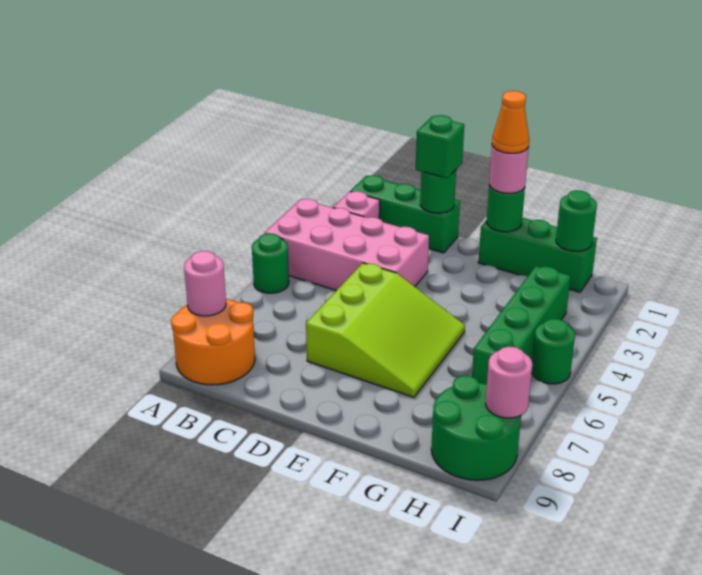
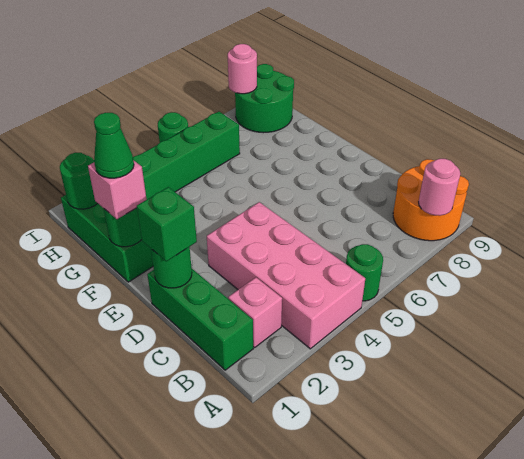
lime slope D5:F7 level 1 top D -> none
pink round brick F1 level 3 -> pink brick F1 level 3
orange cone F1 level 4 -> green cone F1 level 4

